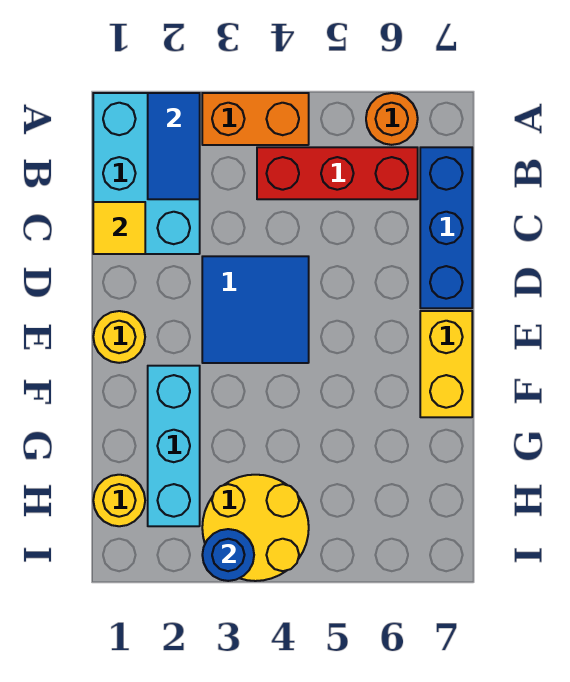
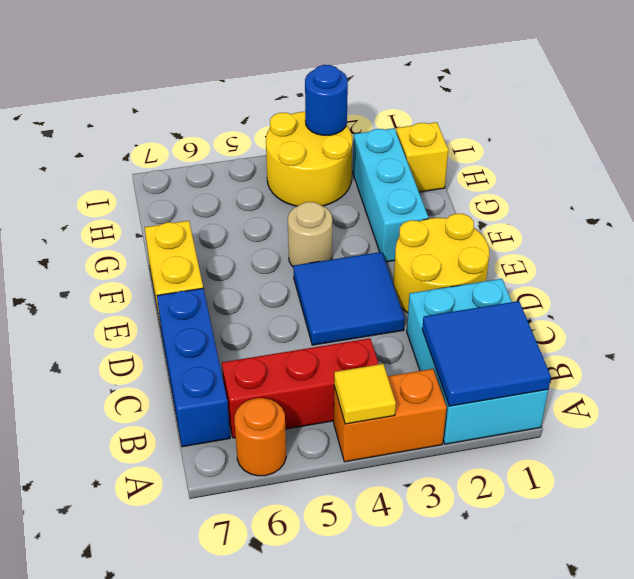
blue tile A2:B2 level 2 -> blue tile A1:B2 level 2
yellow tile C1 level 2 -> yellow tile A4 level 2
yellow round brick E1 level 1 -> yellow round brick D1:E2 level 1
none -> tan round brick F4 level 1
yellow round brick H1 level 1 -> yellow brick H1 level 1

